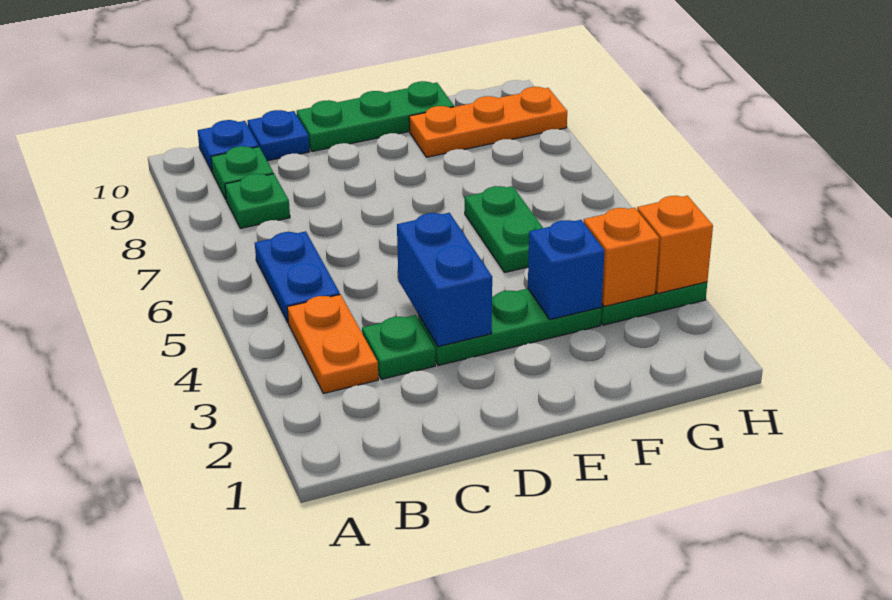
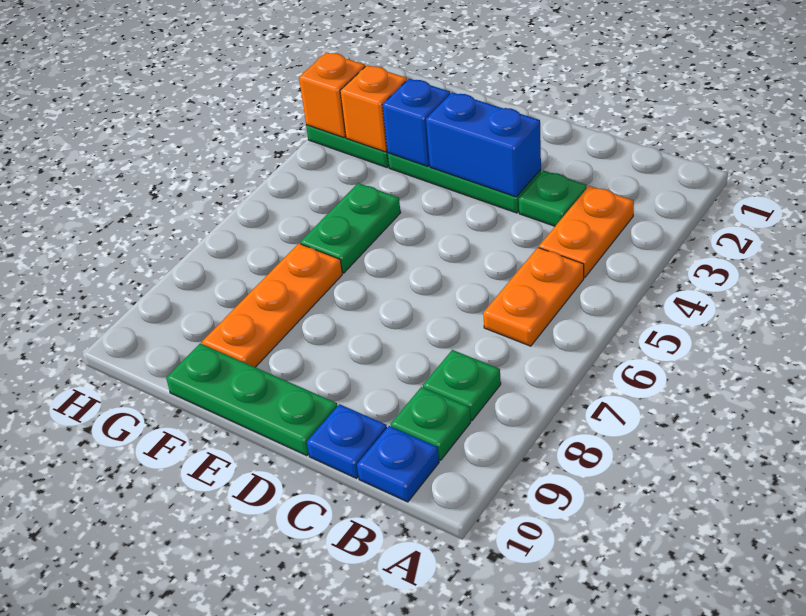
blue plate B5:B6 level 1 -> orange plate B5:B6 level 1
blue brick D3:D4 level 2 -> blue brick D3:E3 level 2
orange plate F9:H9 level 1 -> orange plate F7:F9 level 1

